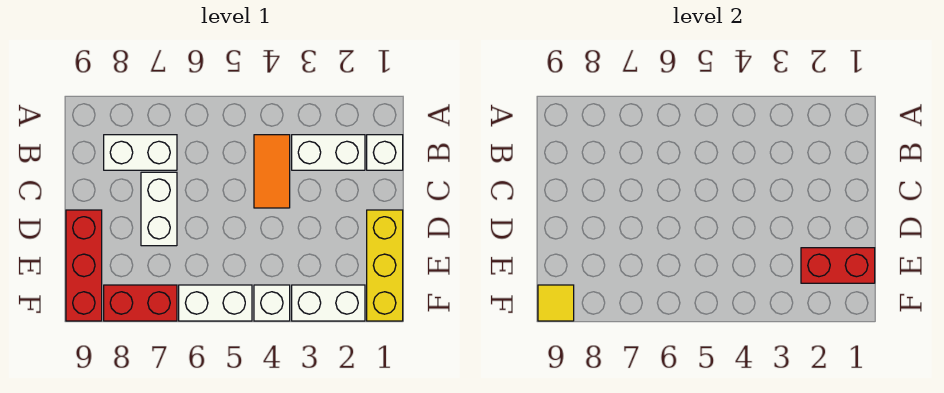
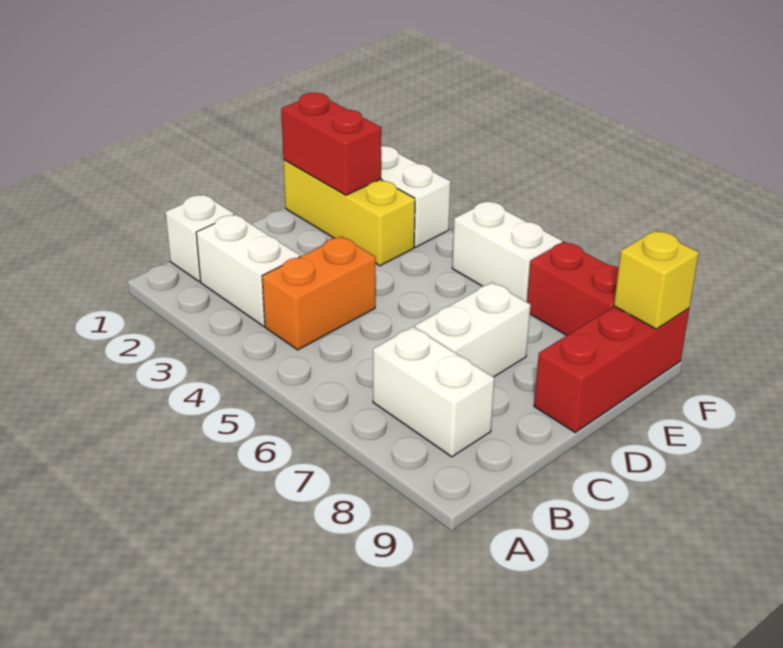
orange tile B4:C4 level 1 -> orange brick B4:C4 level 1
yellow brick D1:F1 level 1 -> yellow brick E1:E3 level 1
white brick F4 level 1 -> none
yellow tile F9 level 2 -> yellow brick F9 level 2

